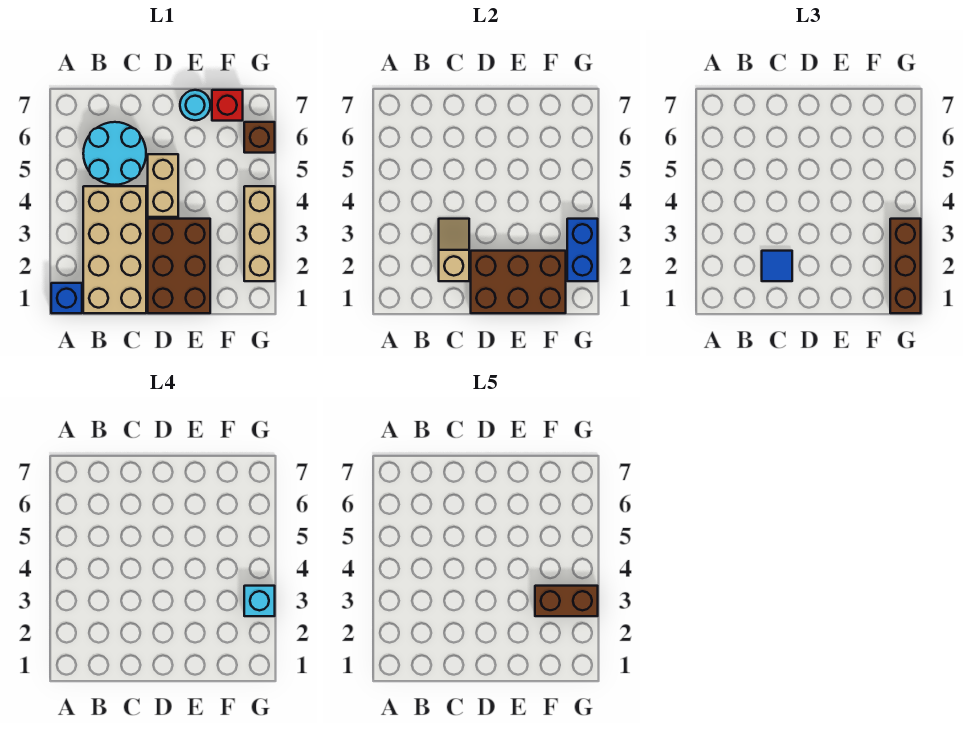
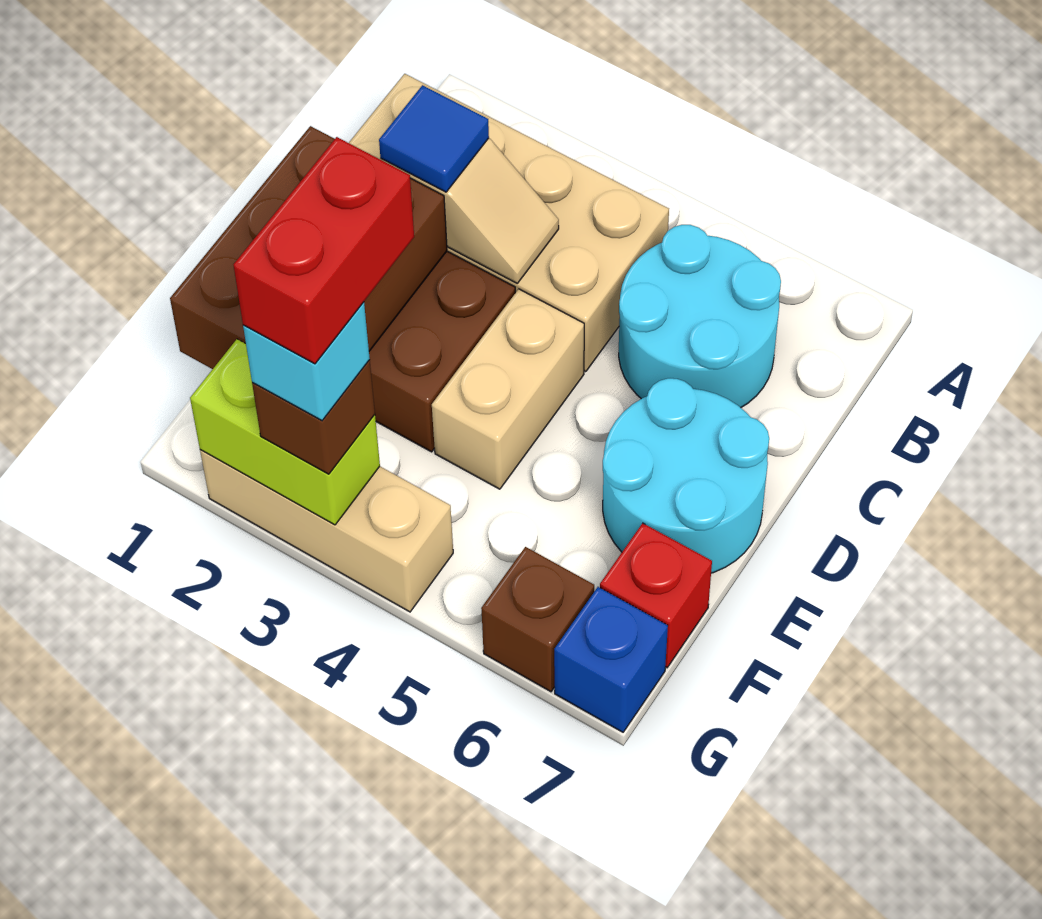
blue brick A1 level 1 -> blue brick G7 level 1
tan brick D4:D5 level 1 -> tan brick D4:E4 level 1
cyan round brick E7 level 1 -> cyan round brick D6:E7 level 1
brown brick F3:G3 level 5 -> red brick F3:G3 level 5
brown brick G1:G3 level 3 -> brown brick G3 level 3
blue brick G2:G3 level 2 -> lime brick G2:G3 level 2

